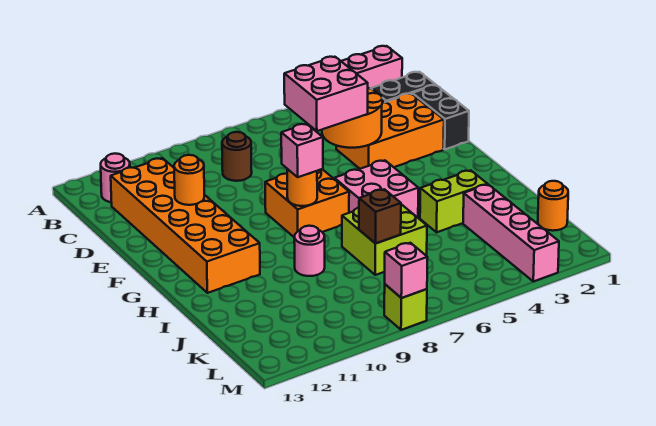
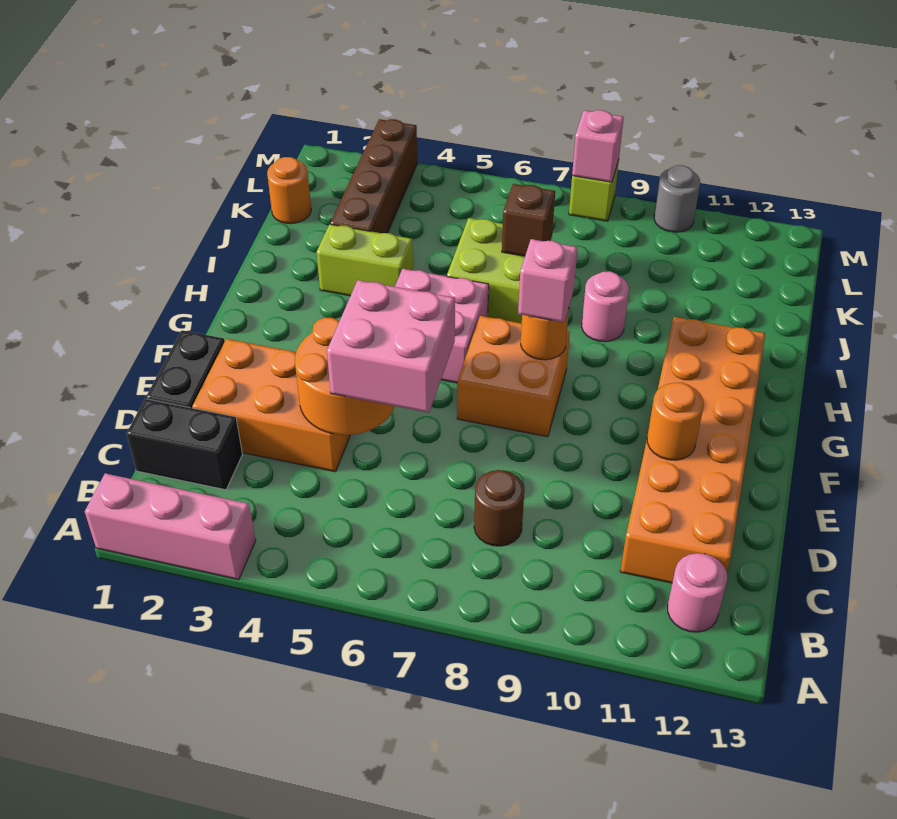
pink brick J3:M3 level 1 -> brown brick J3:M3 level 1
none -> grey round brick M10 level 1

